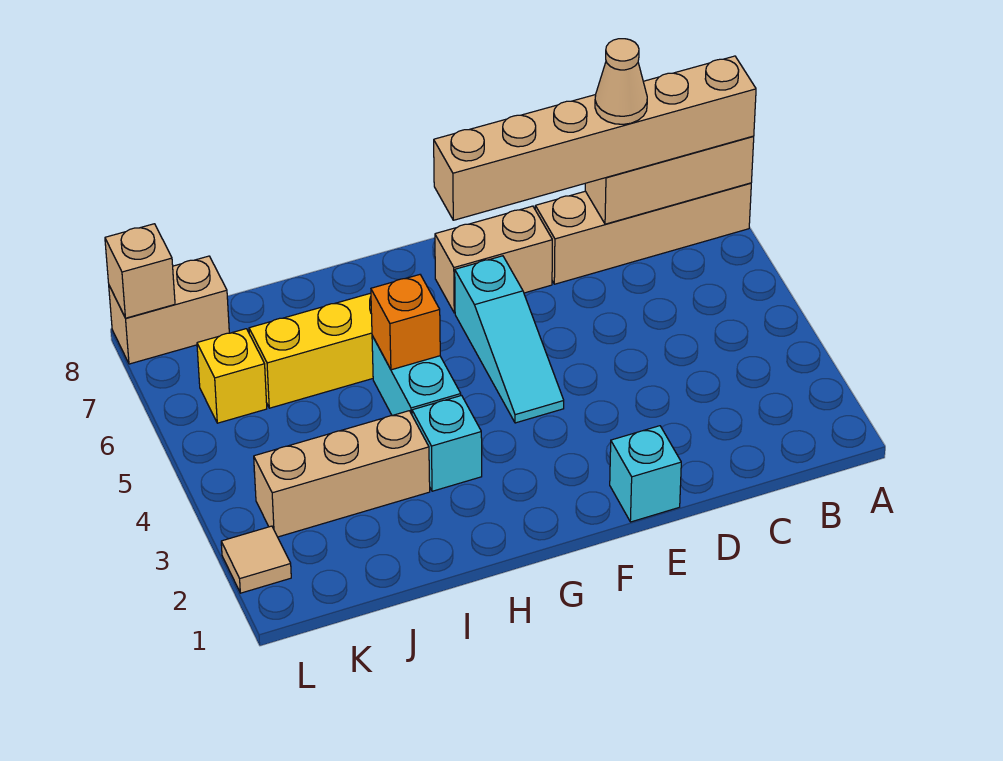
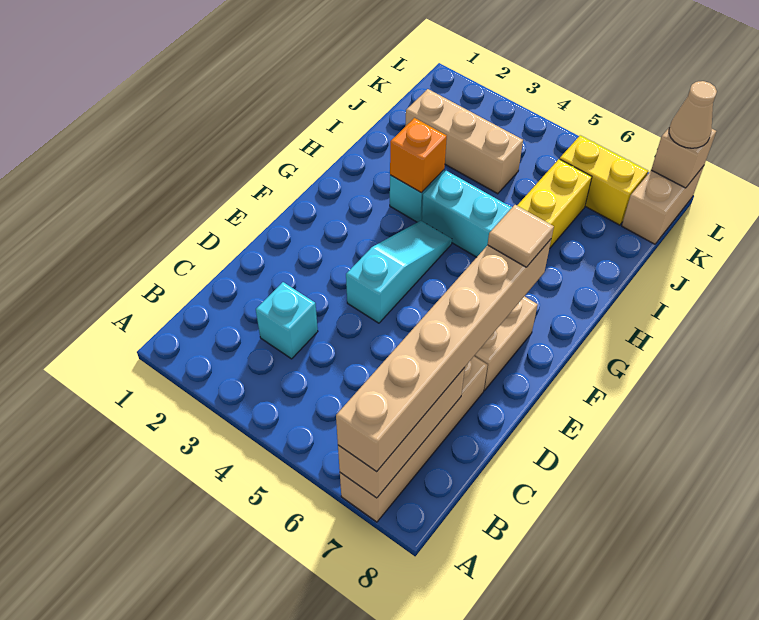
tan cone C7 level 4 -> tan cone L8 level 3
cyan brick E1 level 1 -> cyan brick C3 level 1
cyan slope F4:F6 level 1 top 6 -> cyan slope E4:G4 level 1 top E
orange brick H5 level 2 -> orange brick H3 level 2
tan brick I3:K3 level 1 -> tan brick J2:J4 level 1
yellow brick K6 level 1 -> yellow brick K6:K7 level 1
tan tile L2 level 1 -> tan tile F7 level 4

